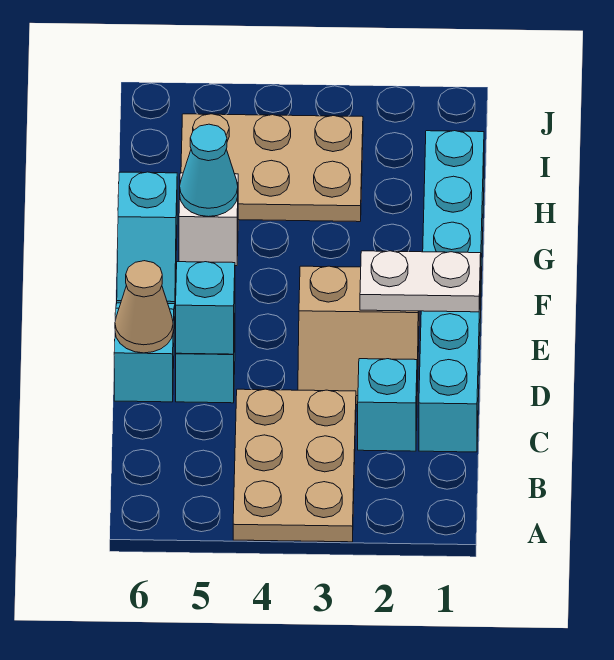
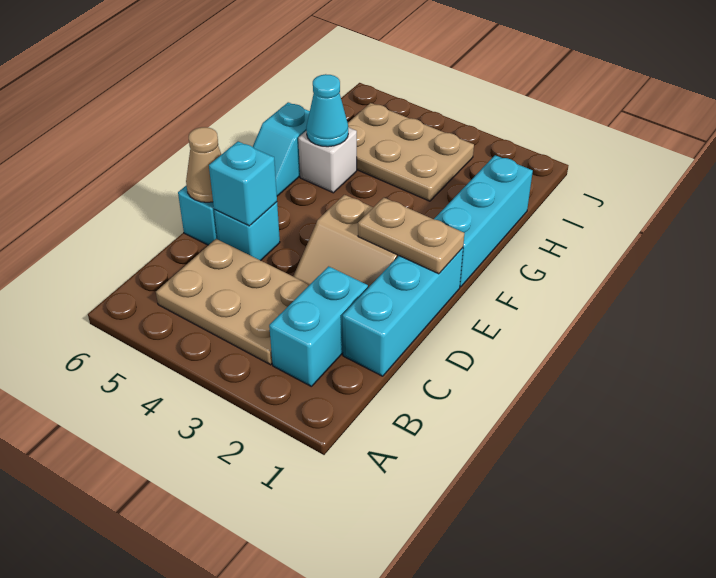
tan plate A3:C4 level 1 -> tan plate B3:C5 level 1
cyan brick C2 level 1 -> cyan brick B2:C2 level 1
white plate E1:E2 level 2 -> tan plate E1:E2 level 2

